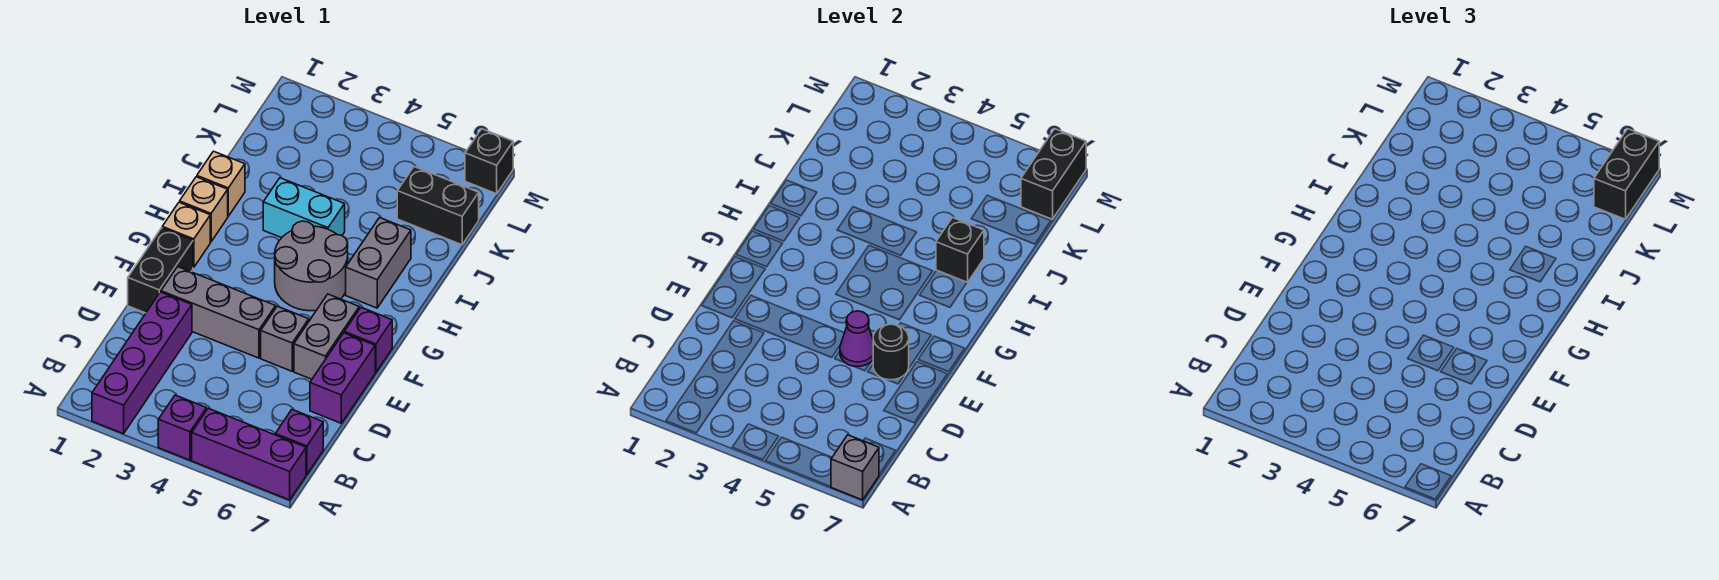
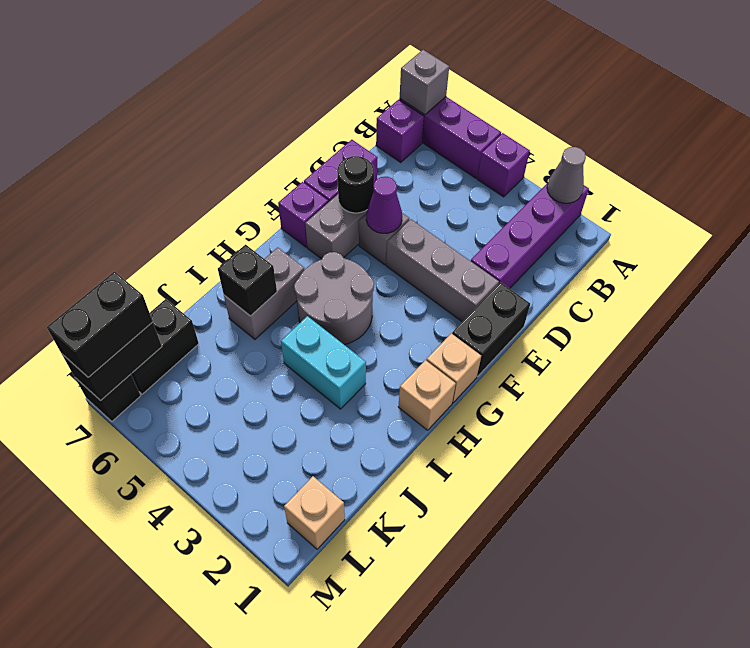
none -> grey cone A2 level 2
tan brick I1 level 1 -> tan brick L1 level 1
black brick K6:K7 level 1 -> black brick K7:L7 level 1

